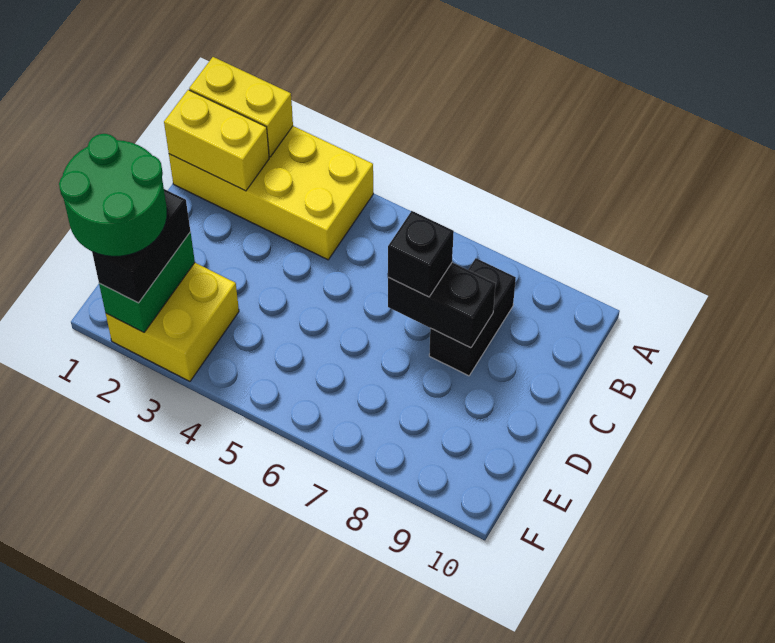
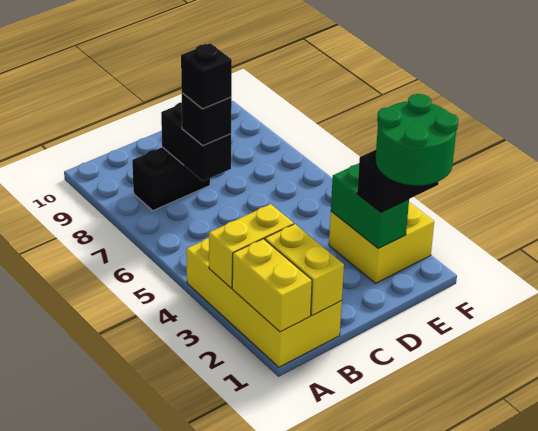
none -> yellow brick A3:B3 level 2
none -> black brick C7 level 4
green brick E2:F2 level 2 -> green brick E2:E3 level 2

